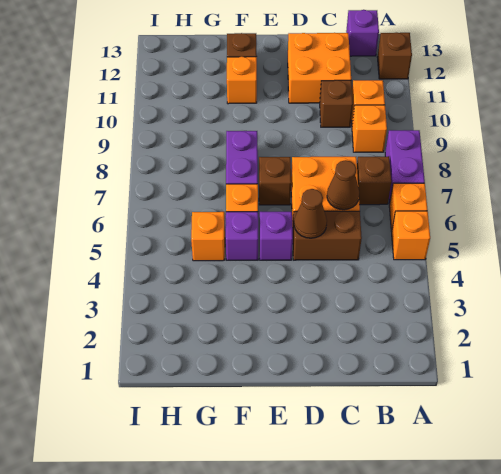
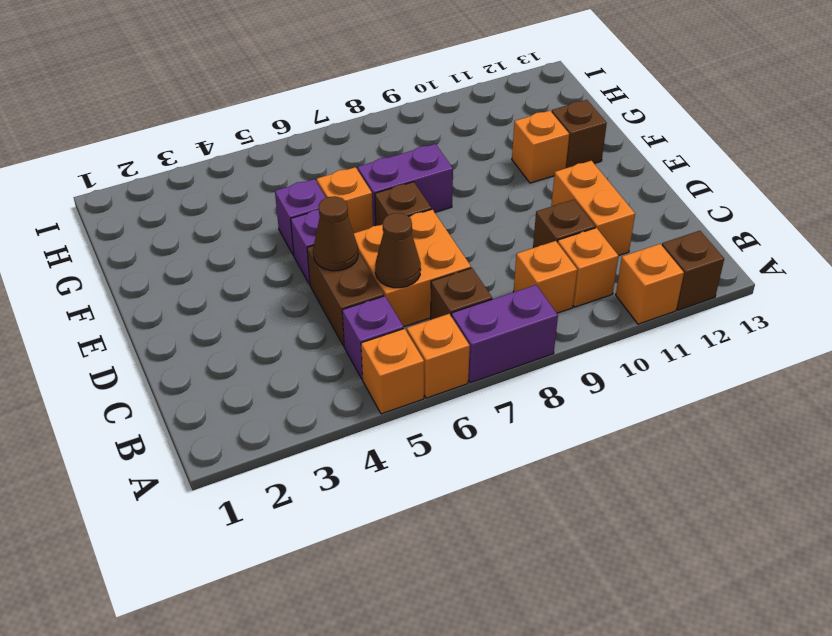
purple brick B13 level 1 -> purple brick B5 level 1
orange brick C11:D12 level 1 -> orange brick C11:D11 level 1
orange brick G5 level 1 -> orange brick A11 level 1

